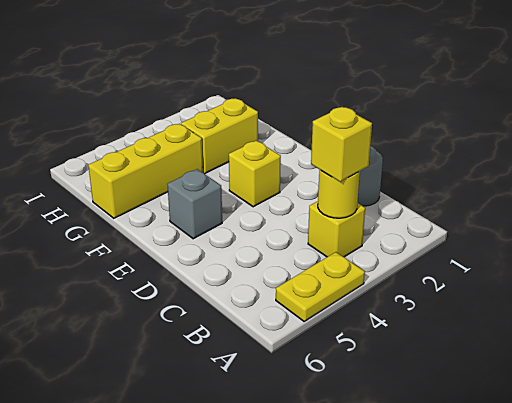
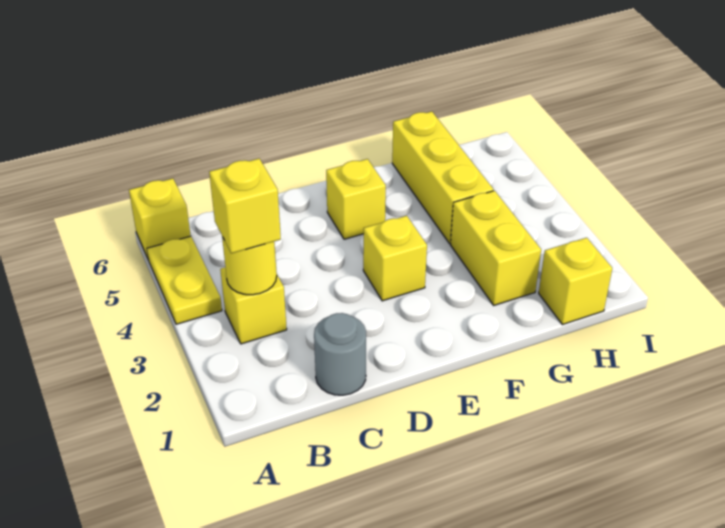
none -> yellow brick A6 level 1
grey brick E5 level 1 -> yellow brick E5 level 1
none -> yellow brick H1 level 1

